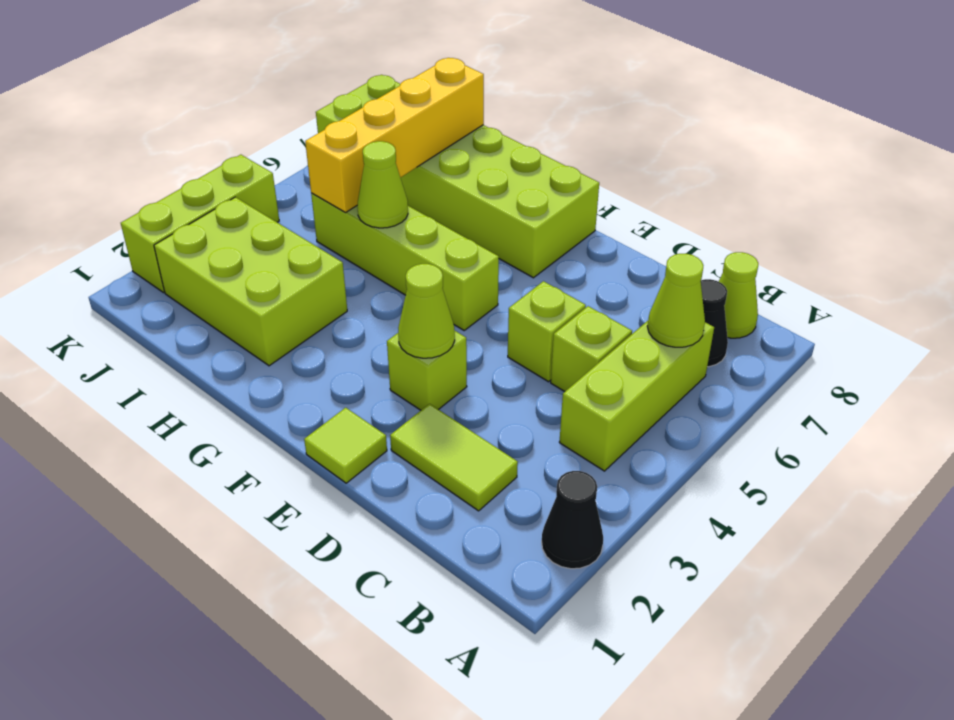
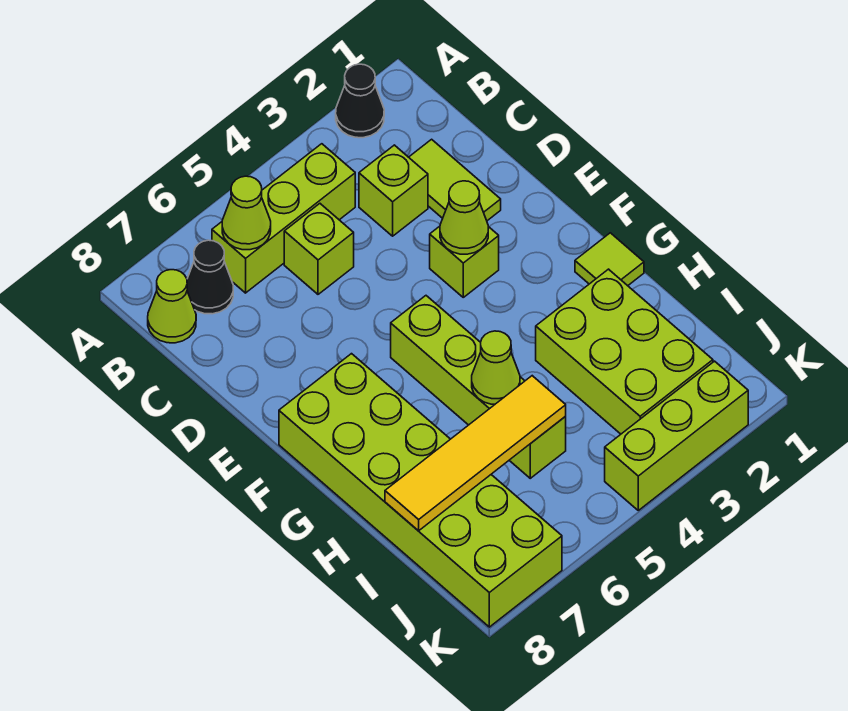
lime brick D5 level 1 -> lime brick C3 level 1
lime tile E1 level 1 -> lime tile G1 level 1
yellow brick I5:I8 level 2 -> yellow tile I5:I8 level 2

